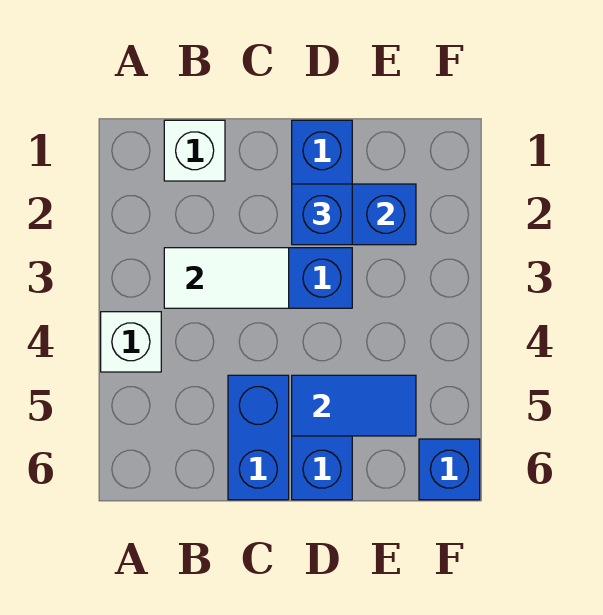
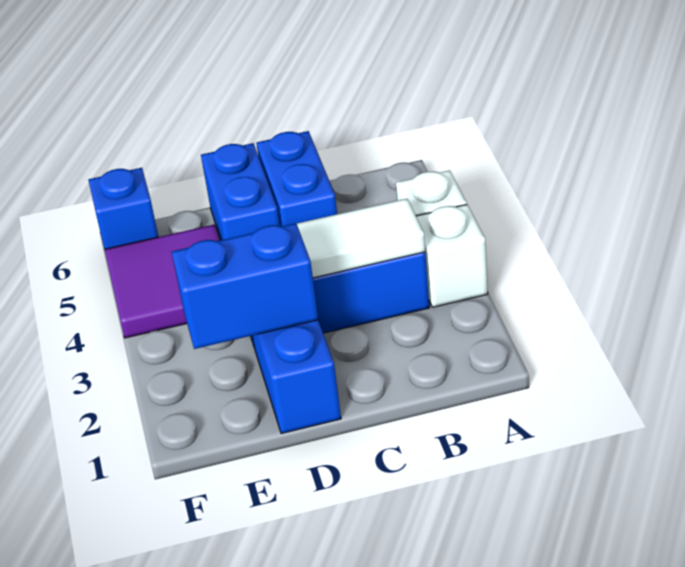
white brick B1 level 1 -> white brick A3 level 1
blue brick D2 level 3 -> none
blue tile D5:E5 level 2 -> none
none -> purple tile E4:F5 level 1

